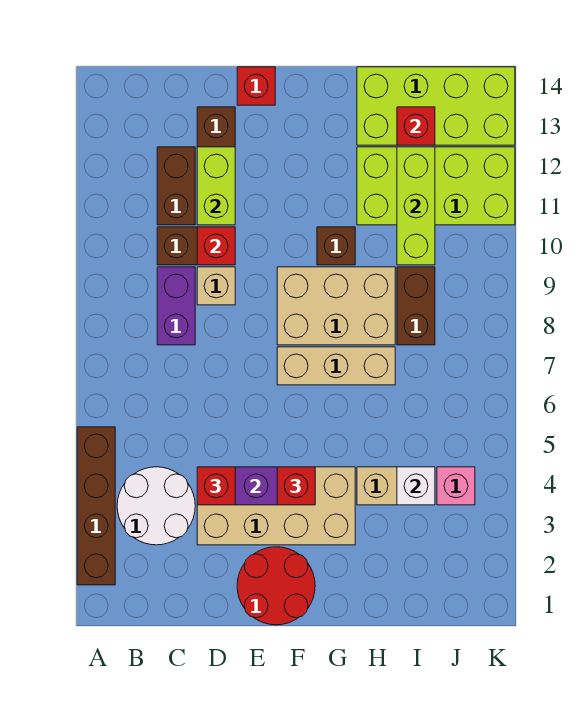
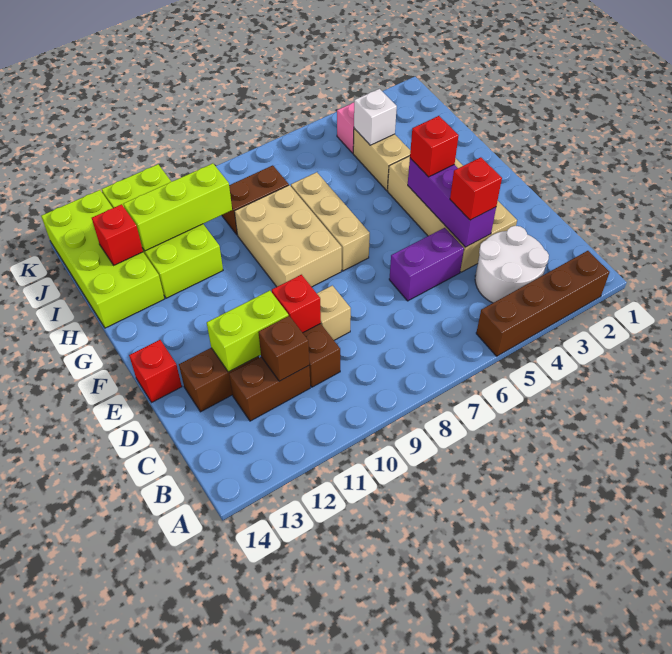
purple brick C8:C9 level 1 -> purple brick D5:D6 level 1
red round brick E1:F2 level 1 -> none
brown brick G10 level 1 -> brown brick C11 level 2

